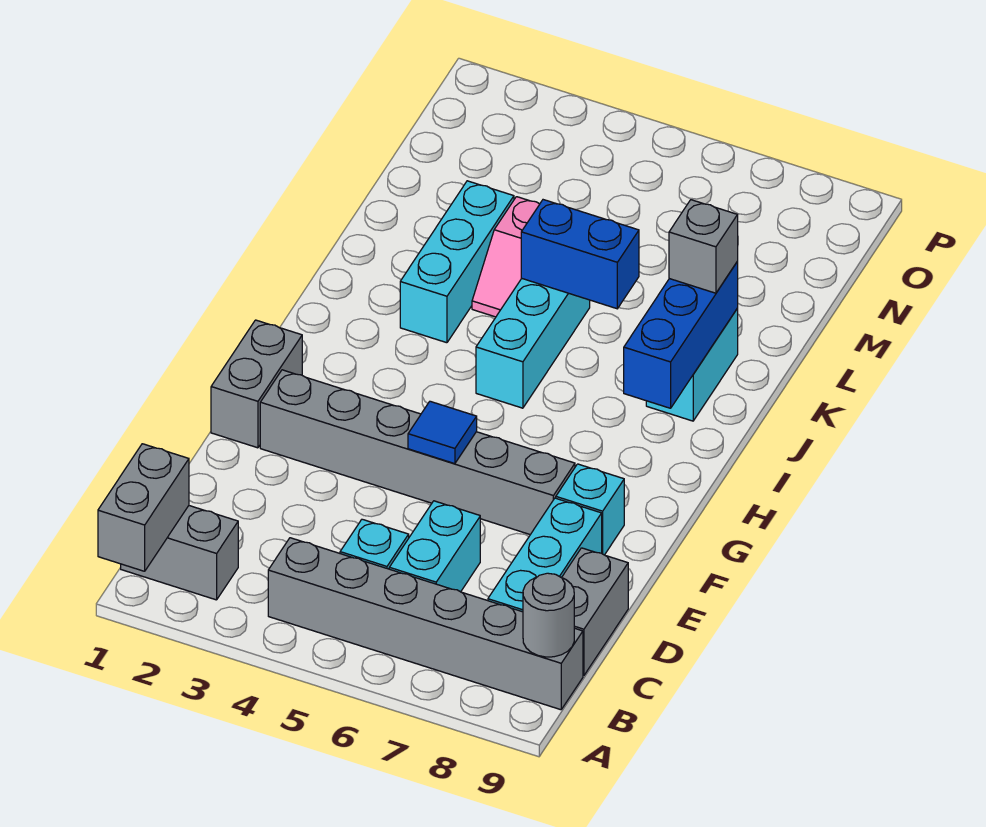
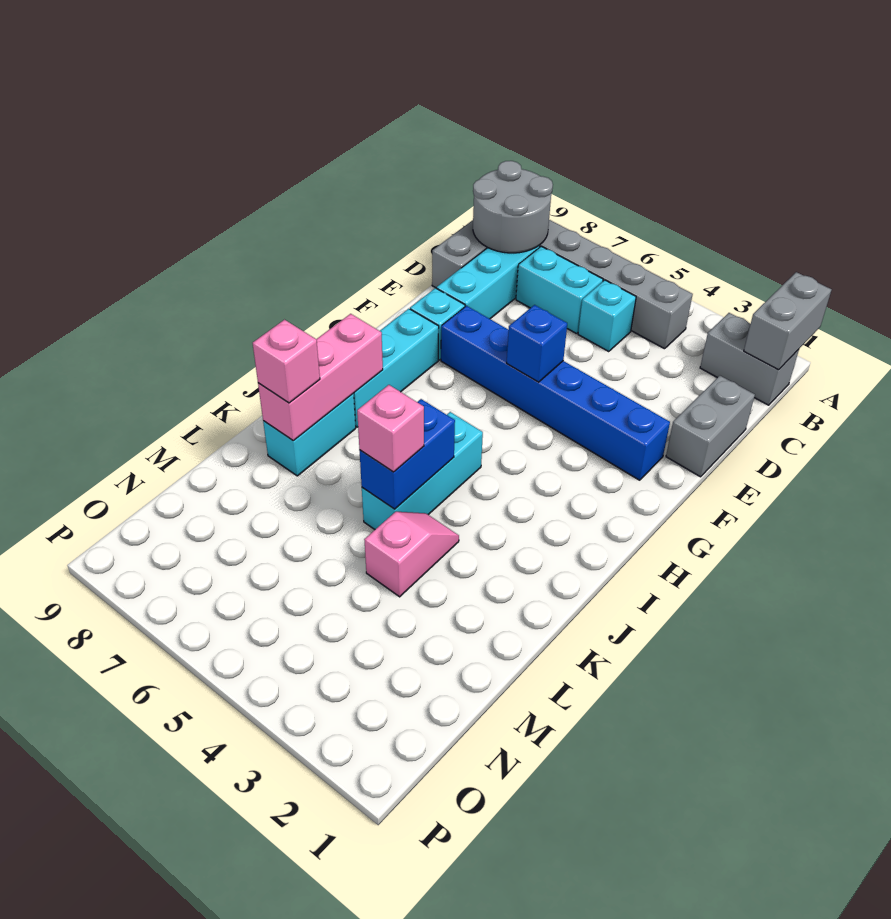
grey round brick B9 level 2 -> grey round brick B8:C9 level 2
cyan brick C6:D6 level 1 -> cyan brick C6:C7 level 1
grey brick F1:G1 level 1 -> grey brick D1:E1 level 1
grey brick F2:F7 level 1 -> blue brick F2:F7 level 1
blue tile F5 level 2 -> blue brick F5 level 2
blue brick I8:K8 level 2 -> pink brick I8:K8 level 2
cyan brick J3:L3 level 1 -> cyan brick G8:I8 level 1
blue brick K5:K6 level 2 -> blue brick J5:K5 level 2
none -> pink brick K5 level 3
grey brick K8 level 3 -> pink brick K8 level 3

